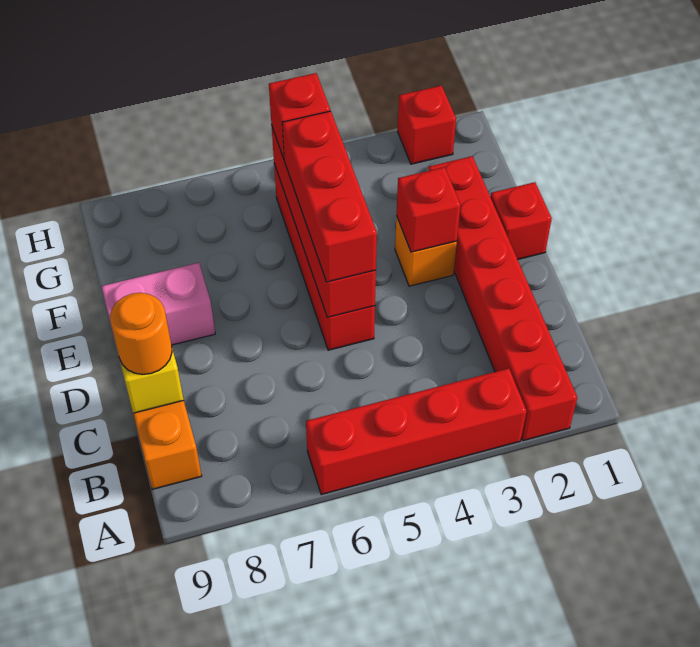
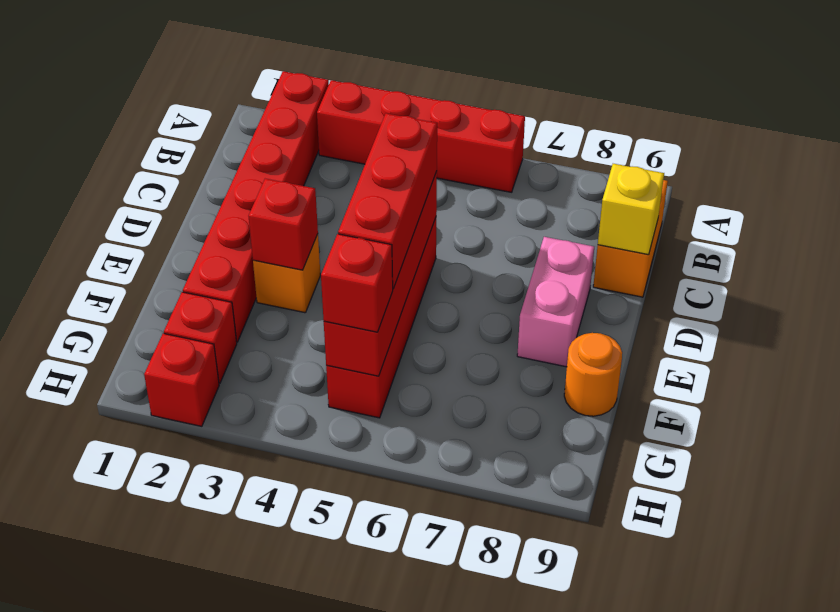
orange round brick C9 level 3 -> orange round brick F9 level 1
red brick E1 level 1 -> red brick G2 level 1
pink brick E8:E9 level 1 -> pink brick D8:E8 level 1

